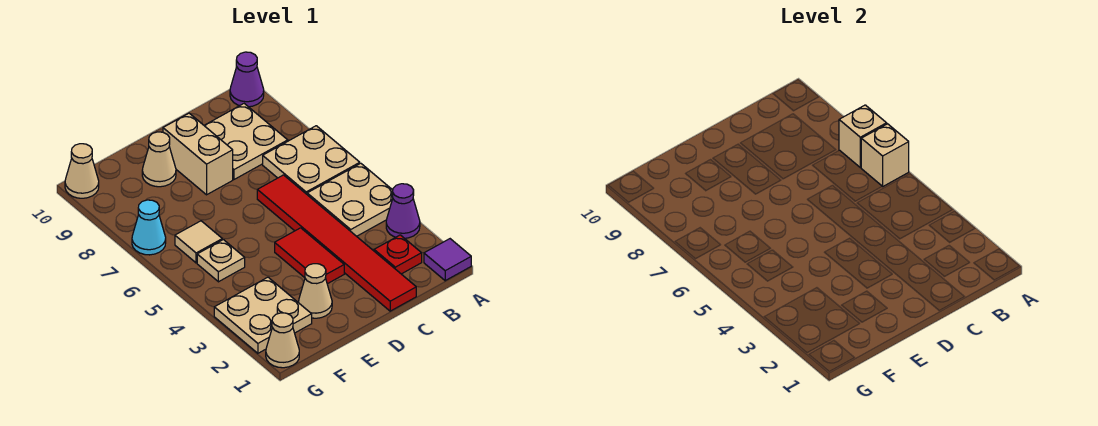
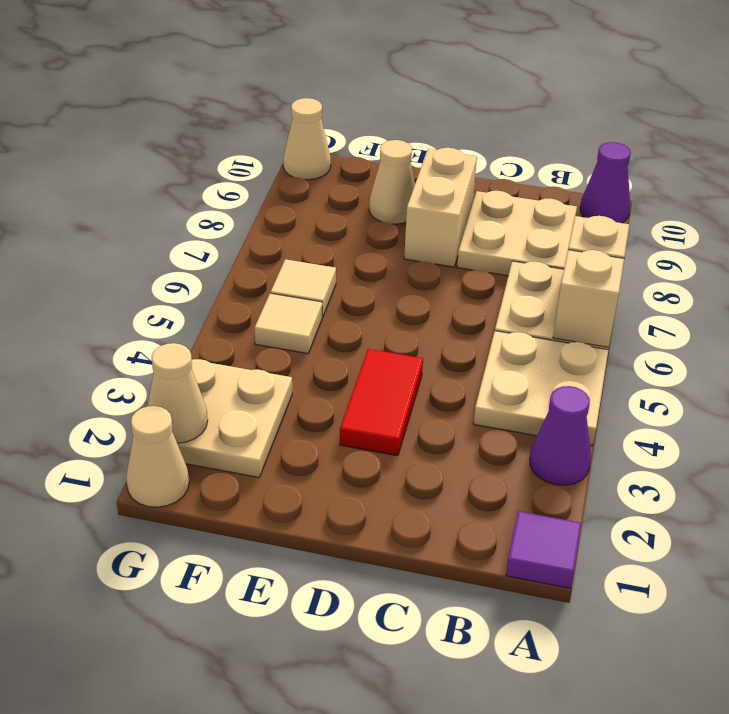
red plate B2 level 1 -> none
red tile C1:C6 level 1 -> none
tan cone E2 level 1 -> tan cone G2 level 2
tan plate F5 level 1 -> tan tile F5 level 1
cyan cone G7 level 1 -> none

